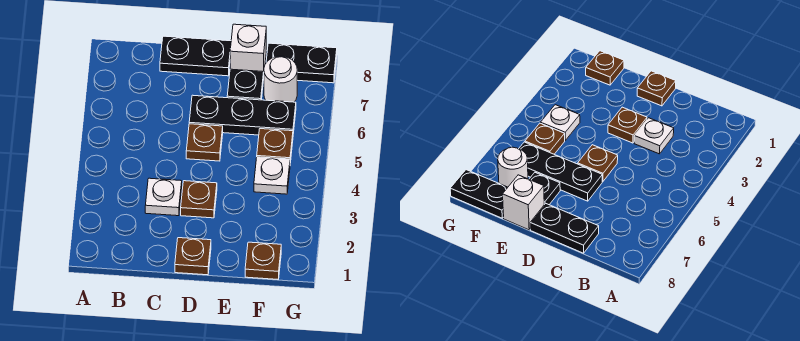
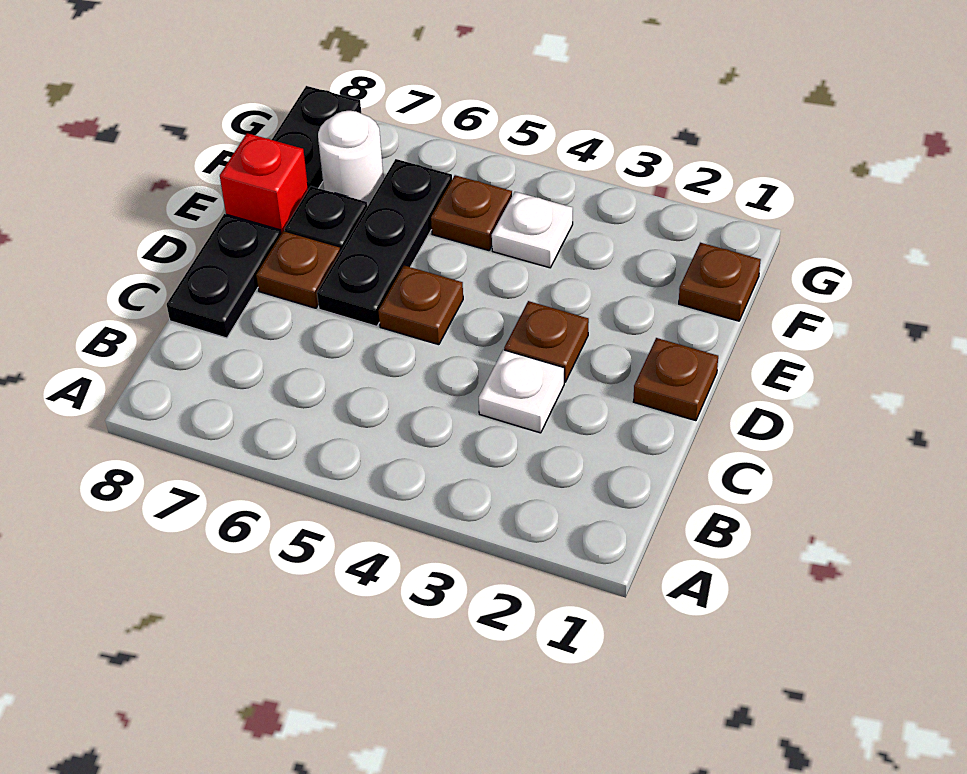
none -> brown plate D7 level 1
white brick E8 level 1 -> red brick E8 level 1

